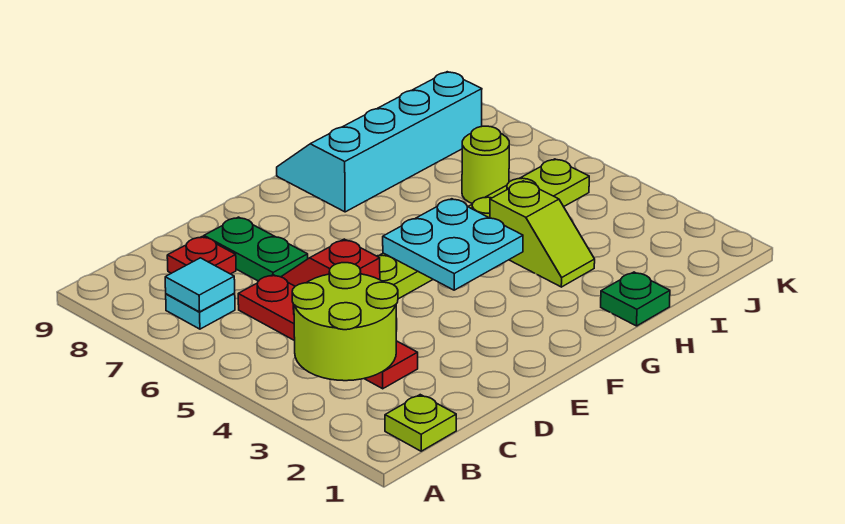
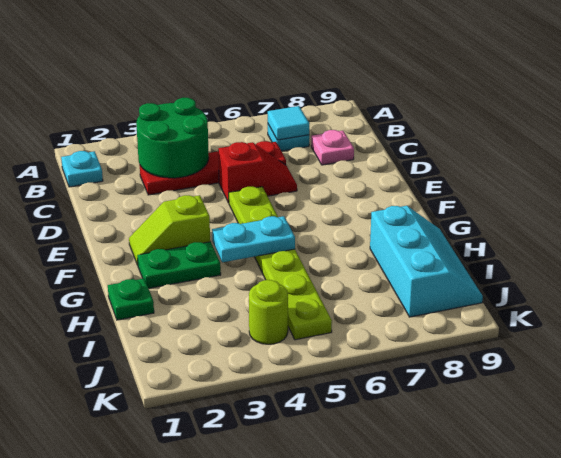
lime plate B1 level 1 -> cyan plate B1 level 1
lime round brick B3:C4 level 2 -> green round brick B3:C4 level 2
red plate C8 level 1 -> pink plate C8 level 1
green plate D7:D8 level 1 -> green plate G2:G3 level 1
cyan plate F4:G5 level 2 -> cyan plate G4:G5 level 2
cyan slope G8:J9 level 1 top 8 -> cyan slope H8:J9 level 1 top 8
lime slope H3:H4 level 1 top 4 -> lime slope F2:F3 level 1 top 3
lime round brick I6 level 1 -> lime round brick J4 level 1

